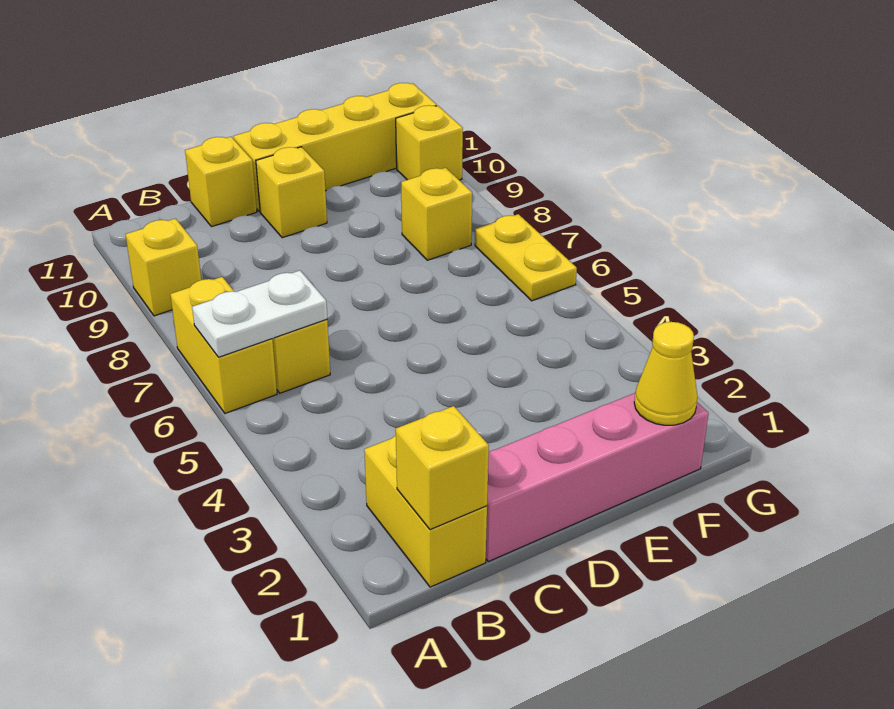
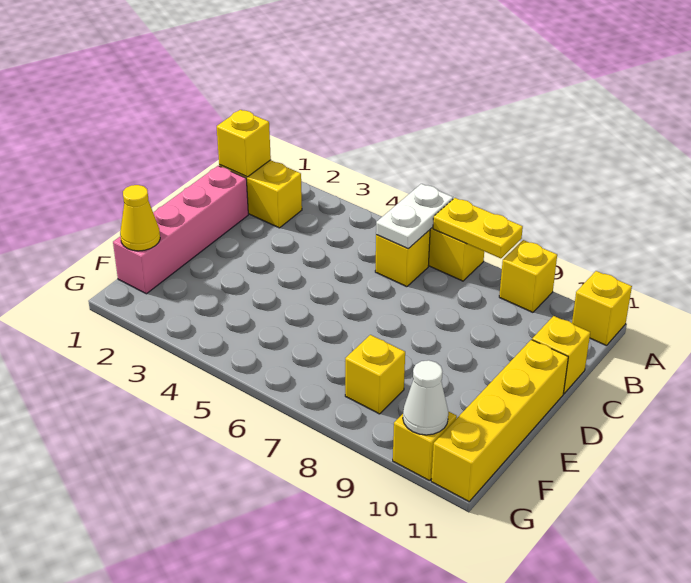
yellow brick D10 level 1 -> yellow brick A11 level 1
yellow plate G6:G7 level 1 -> yellow plate A7:A8 level 2
none -> white cone G10 level 2

